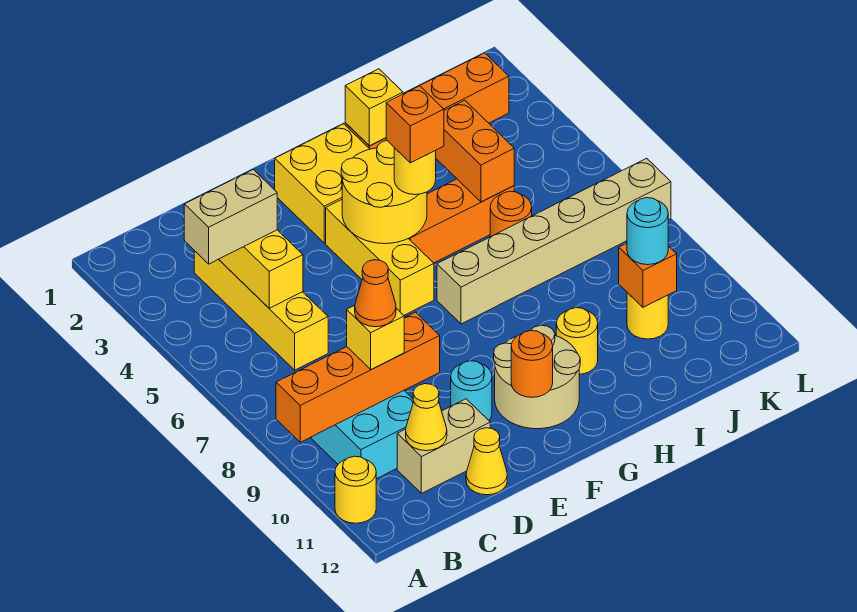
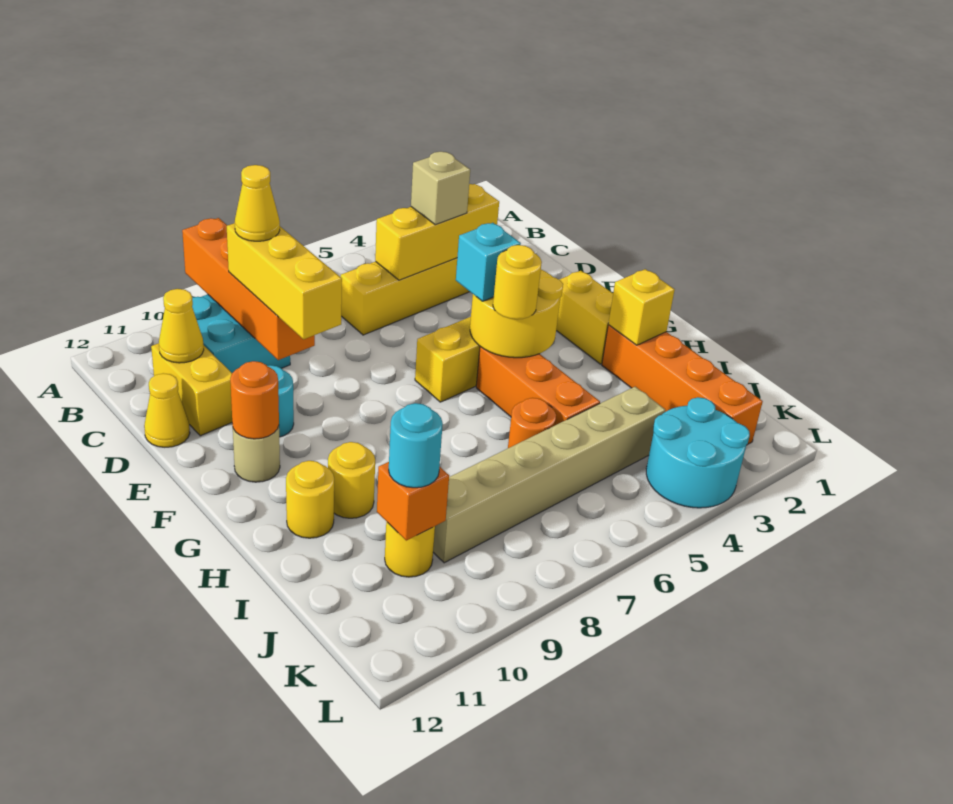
yellow round brick A11 level 1 -> yellow round brick H11 level 1
tan brick B4:C4 level 3 -> tan brick C4 level 3
yellow brick C9 level 3 -> yellow brick C9:E9 level 3
orange cone C9 level 4 -> yellow cone C9 level 4
tan brick C11:D11 level 1 -> yellow brick C11:D11 level 1
yellow brick F2:G3 level 1 -> yellow brick F2:G2 level 1
none -> cyan brick F5 level 3
tan round brick F10:G11 level 1 -> tan round brick F11 level 1
orange brick G5 level 4 -> none
tan brick G7:L7 level 1 -> tan brick J4:J9 level 1
orange brick I4:I5 level 2 -> none
none -> cyan round brick K3:L4 level 1

